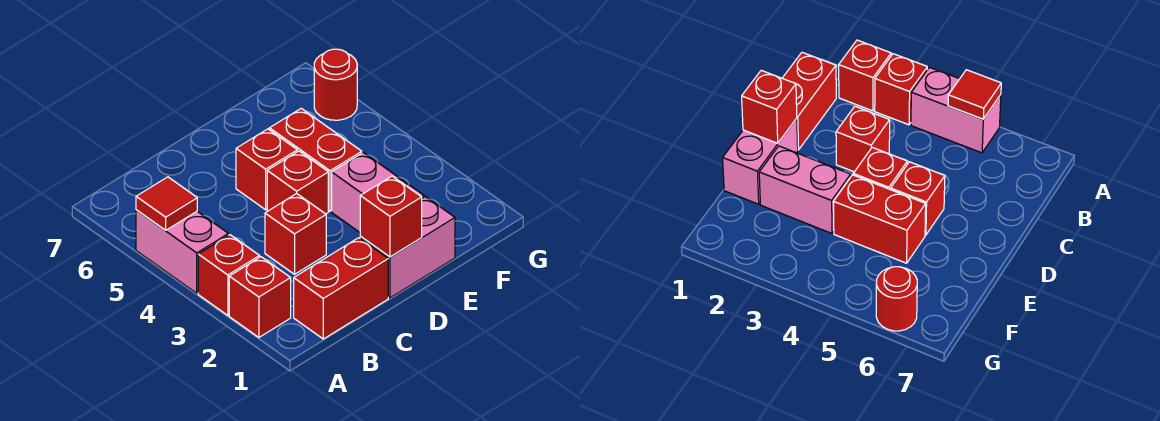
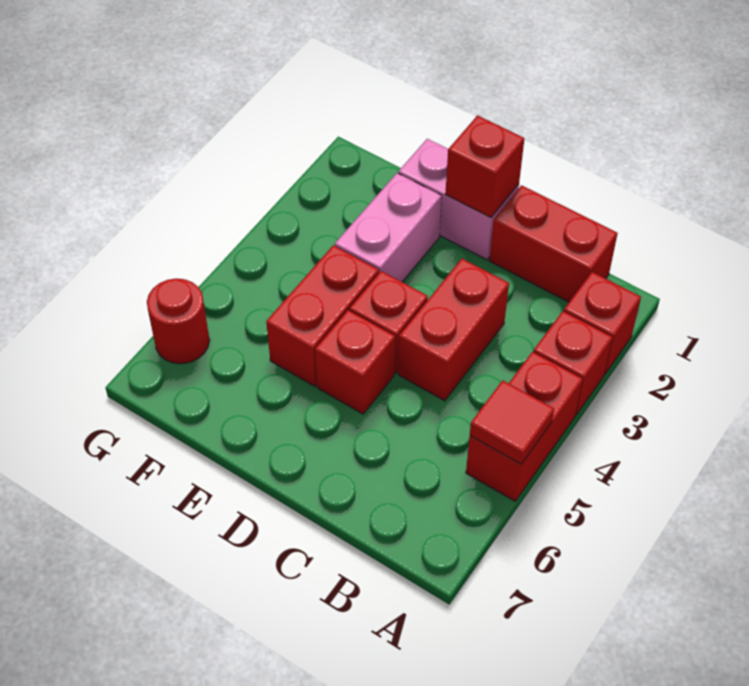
pink brick A4:A5 level 1 -> red brick A4:A5 level 1
red brick C3 level 1 -> red brick C3:C4 level 1

